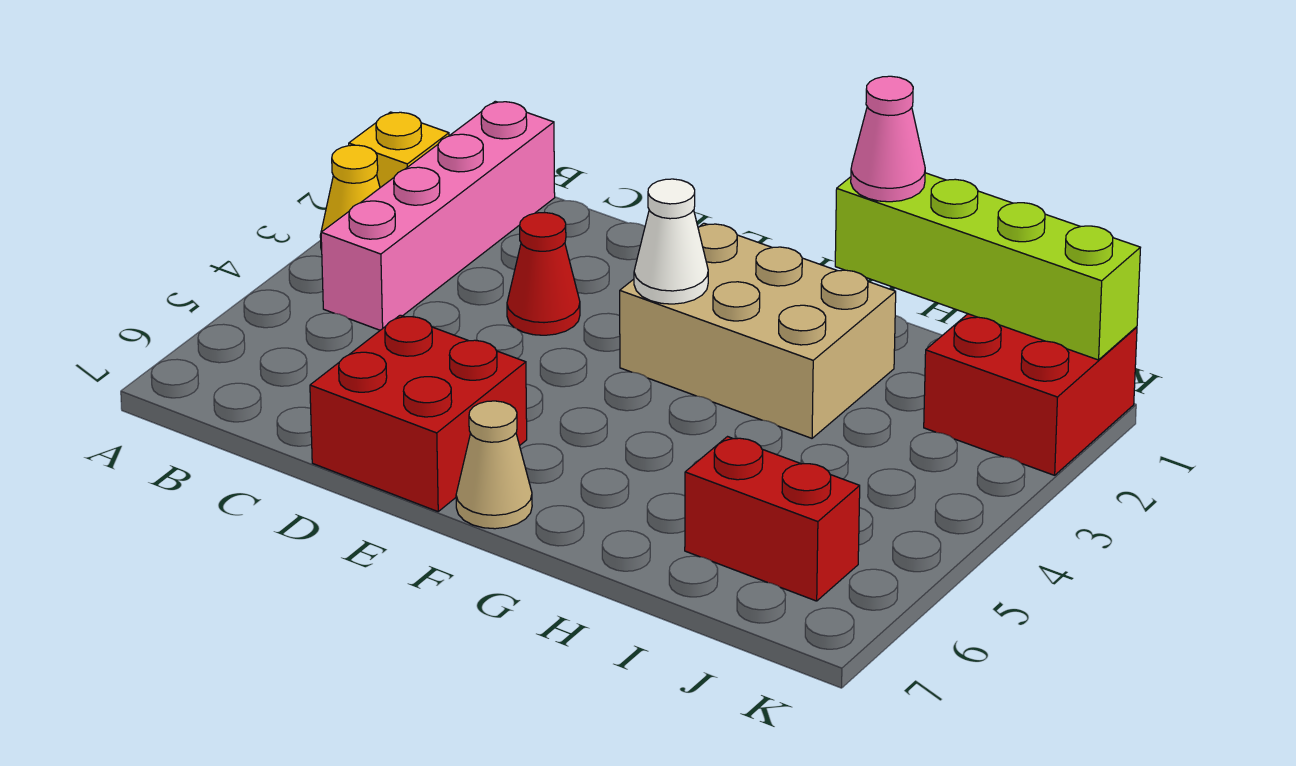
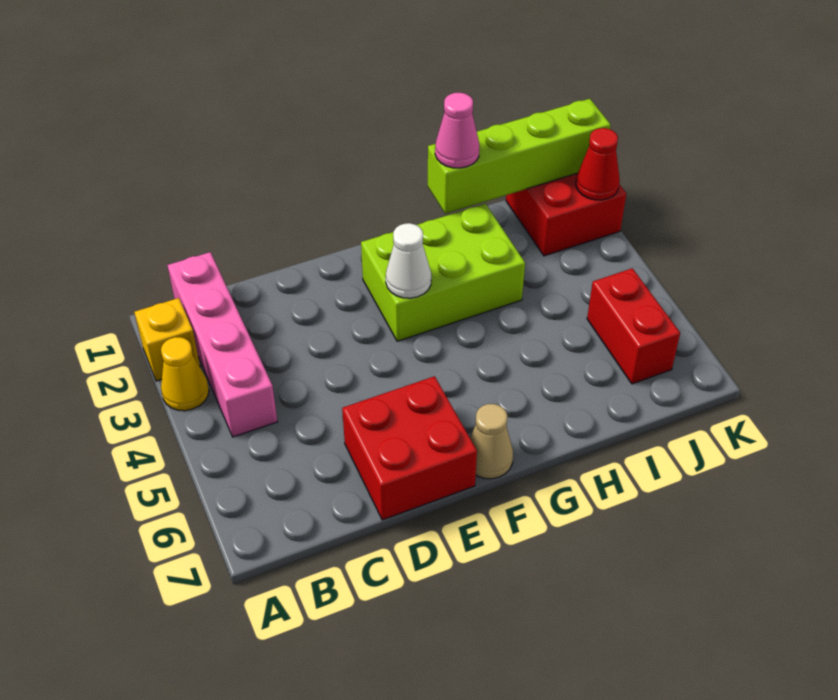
red cone D3 level 1 -> red cone K2 level 2
tan brick F2:H3 level 1 -> lime brick F2:H3 level 1
red brick I6:J6 level 1 -> red brick J5:J6 level 1

